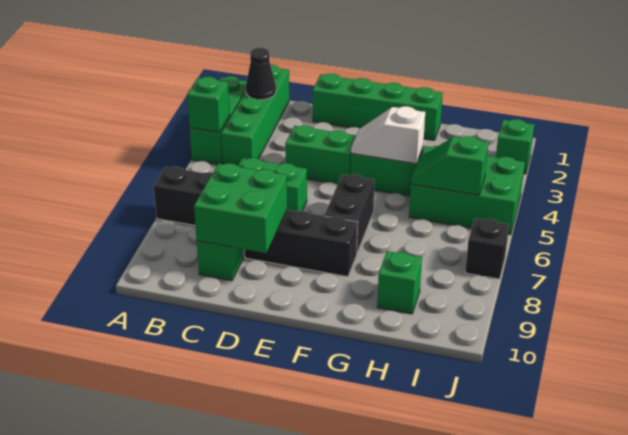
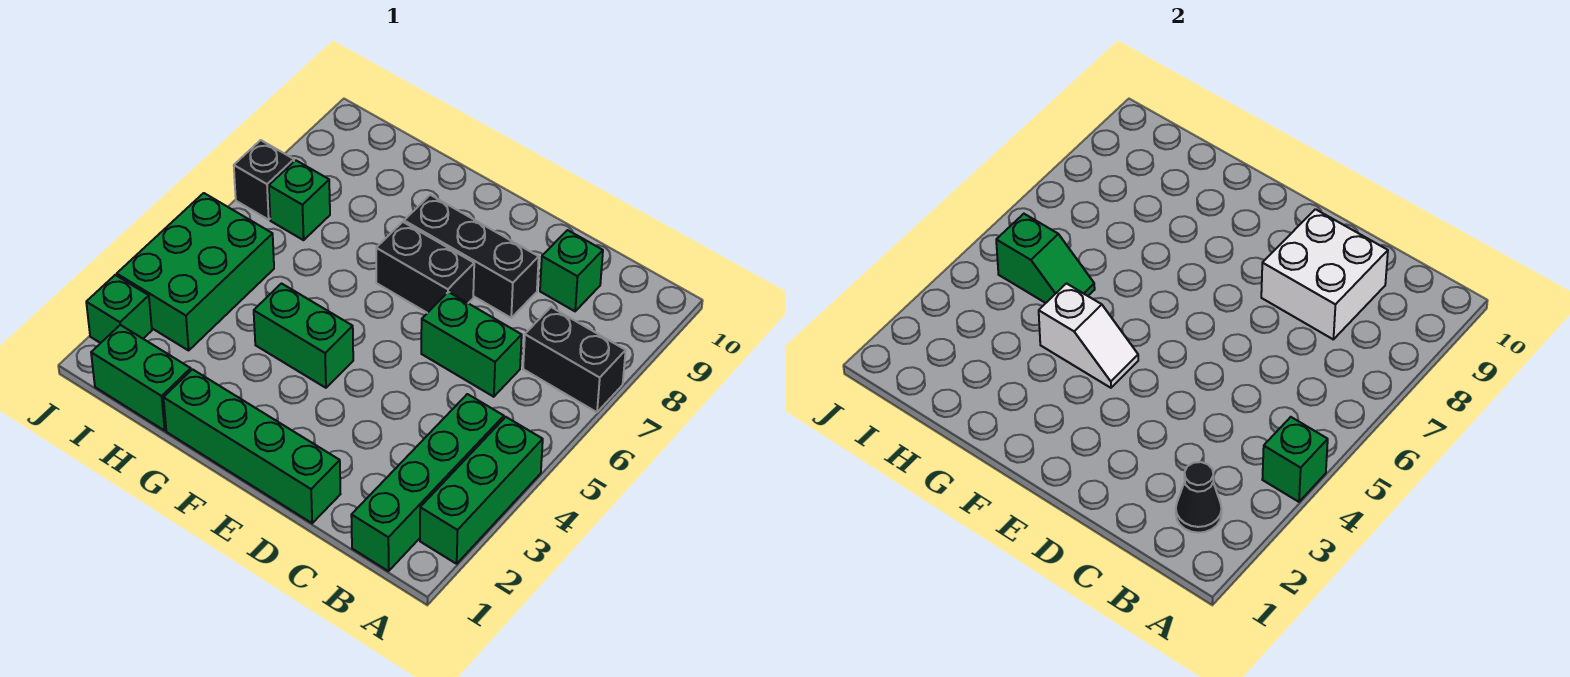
green brick C8:D9 level 2 -> white brick C8:D9 level 2
green brick D4:E4 level 1 -> green brick H1:I1 level 1
black brick F6:F7 level 1 -> black brick E7:F7 level 1
green brick H4:J5 level 1 -> green brick I3:J5 level 1
green brick H9 level 1 -> green brick I7 level 1

